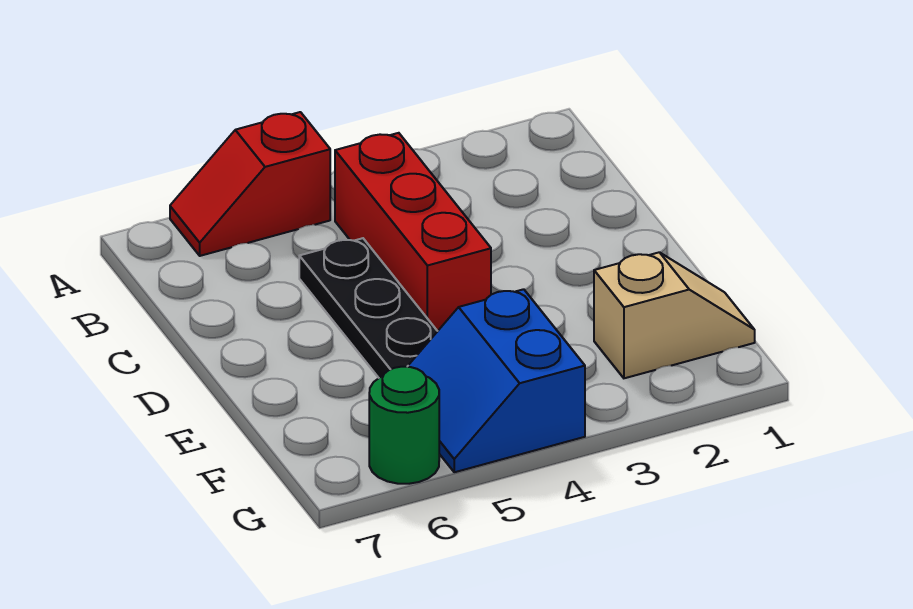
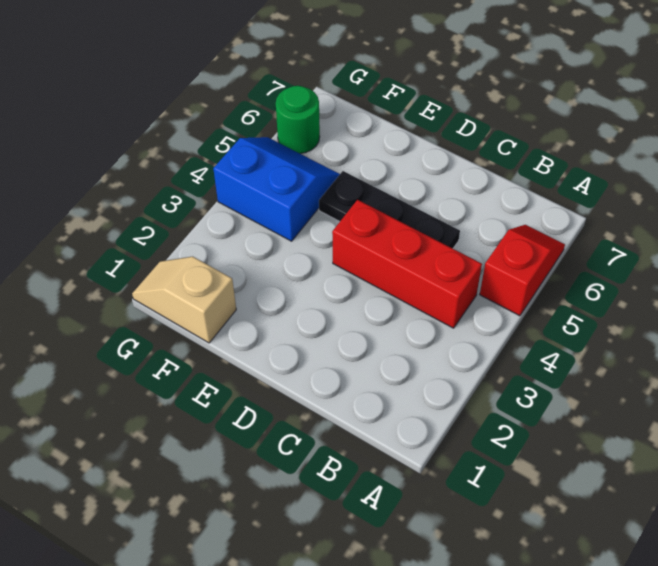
tan slope F1:F2 level 1 top 2 -> tan slope F1:G1 level 1 top F

